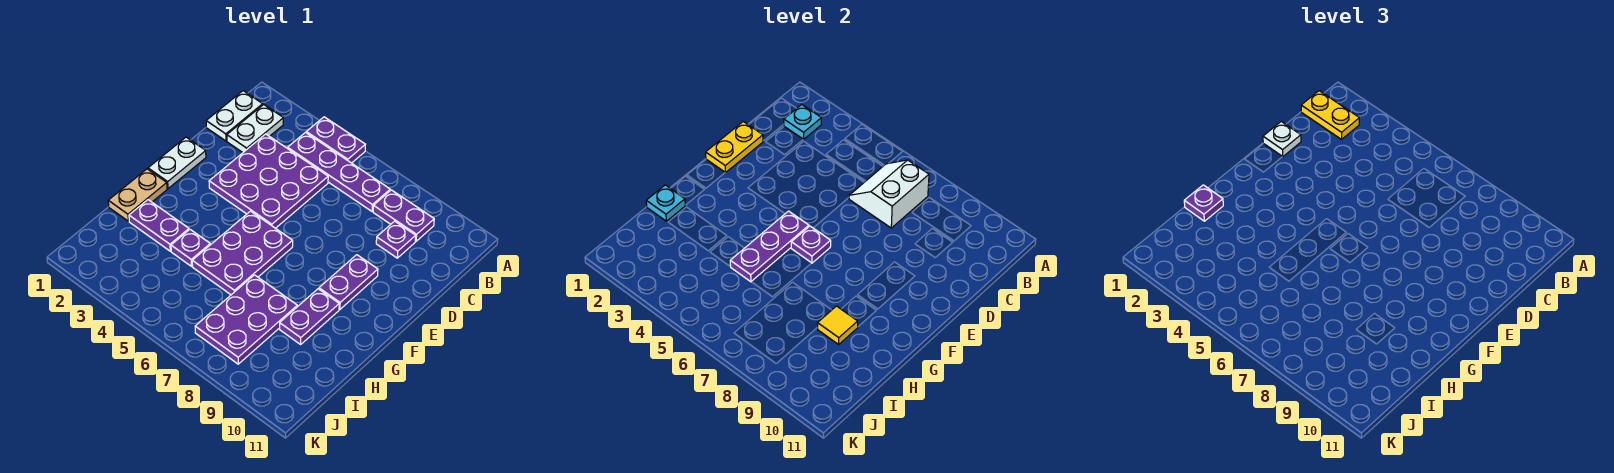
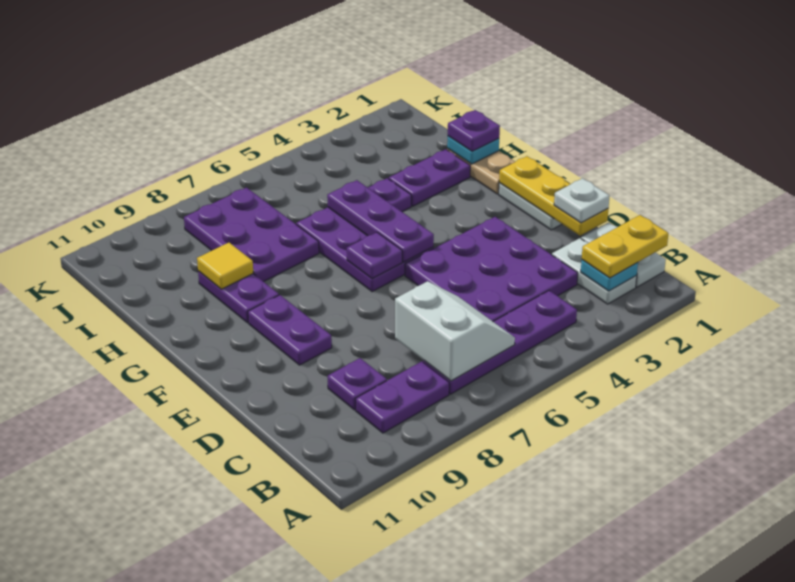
purple plate A4:A5 level 1 -> none
yellow plate D1:E1 level 2 -> yellow plate D1:F1 level 2

